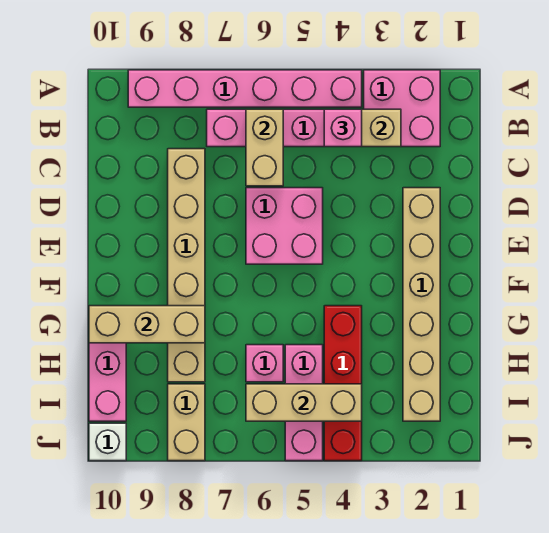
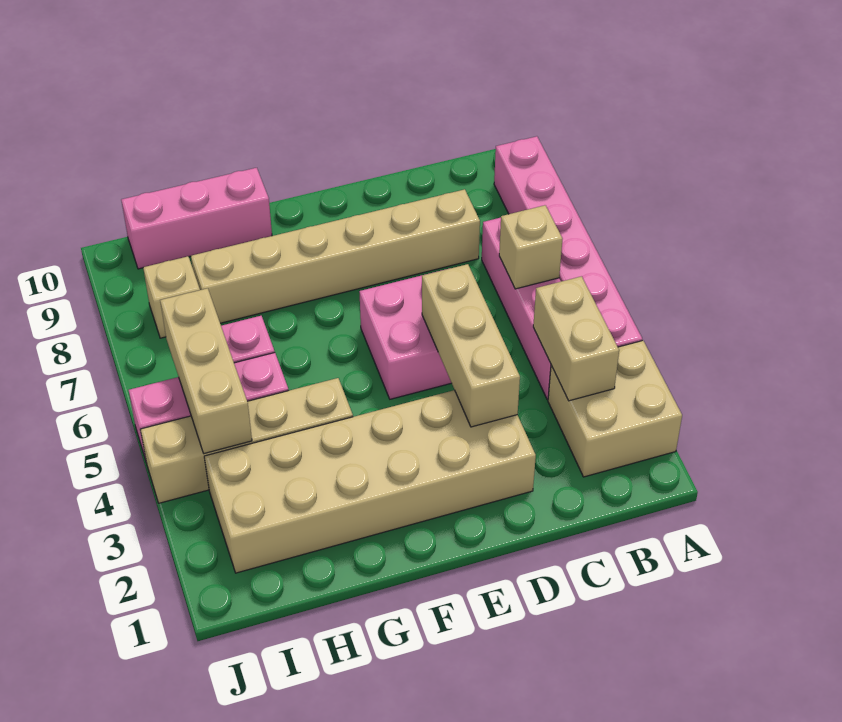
pink brick A2:B3 level 1 -> tan brick A2:B3 level 1
pink brick B4 level 3 -> none
tan brick B6:C6 level 2 -> tan brick B6 level 2
tan brick D2:I2 level 1 -> tan brick D2:I3 level 1
red brick G4:J4 level 1 -> tan brick G4:J4 level 1
tan brick G8:G10 level 2 -> tan brick D3:D5 level 2
tan brick I8:J8 level 1 -> tan brick I8 level 1
white brick J10 level 1 -> none

